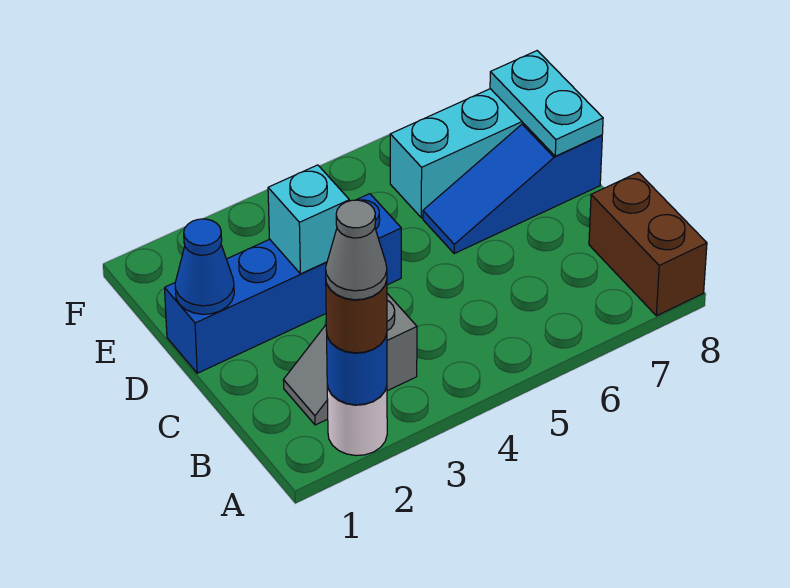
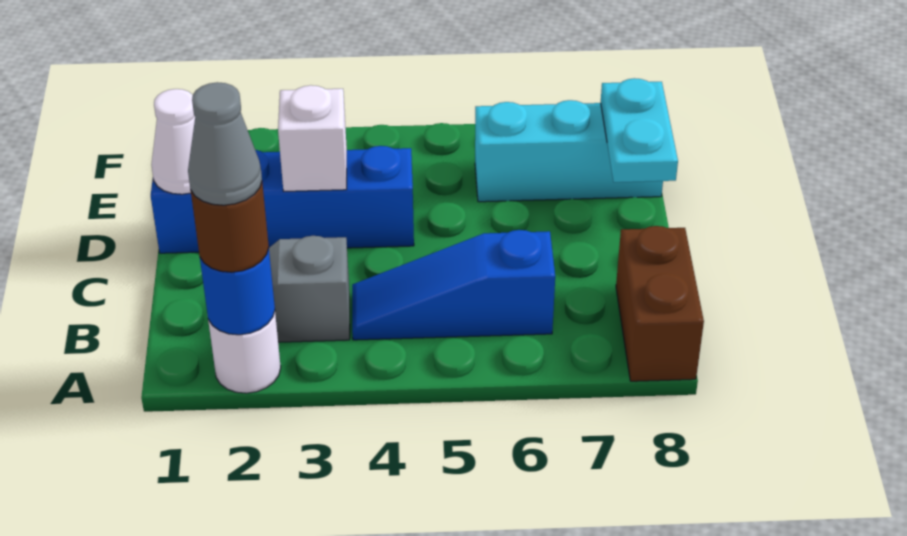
blue cone D1 level 2 -> white cone D1 level 2
cyan brick D3 level 2 -> white brick D3 level 2
blue slope D6:D8 level 1 top 8 -> blue slope B4:B6 level 1 top 6

